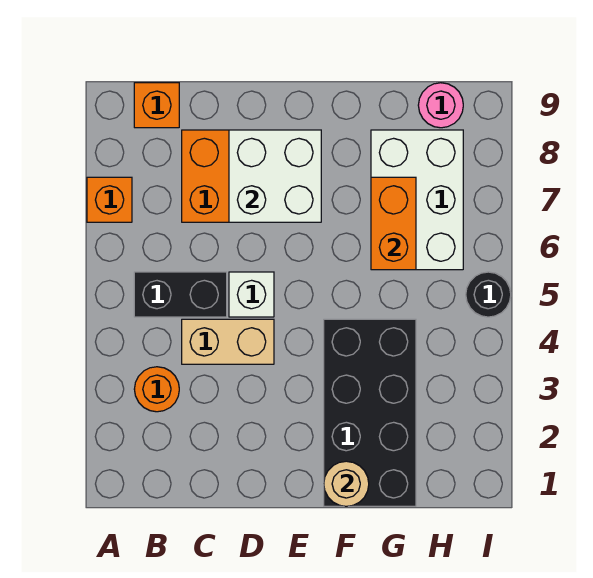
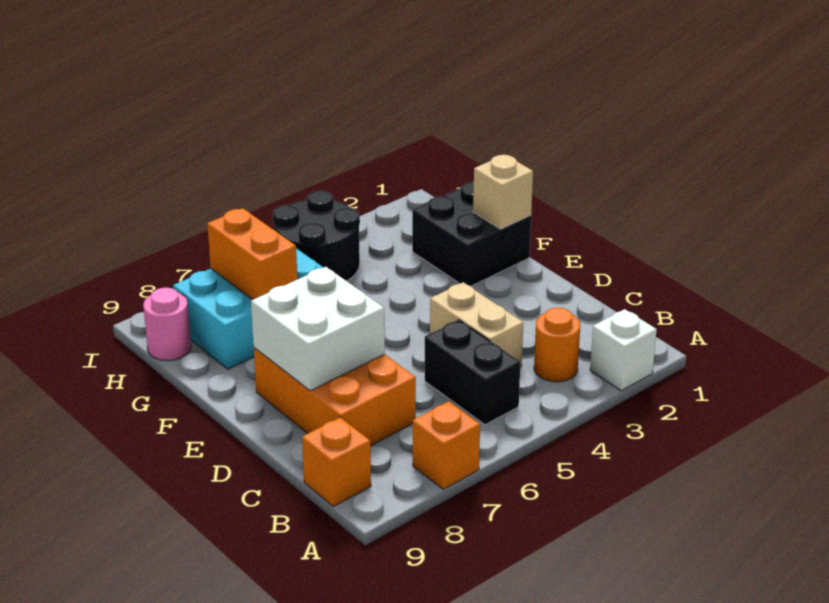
white brick D5 level 1 -> white brick A2 level 1
black brick F1:G4 level 1 -> black brick F1:G2 level 1
tan round brick F1 level 2 -> tan brick F1 level 2
white brick G6:H8 level 1 -> cyan brick G6:H8 level 1
orange brick G6:G7 level 2 -> orange brick G7:H7 level 2
black round brick I5 level 1 -> black round brick H4:I5 level 1

